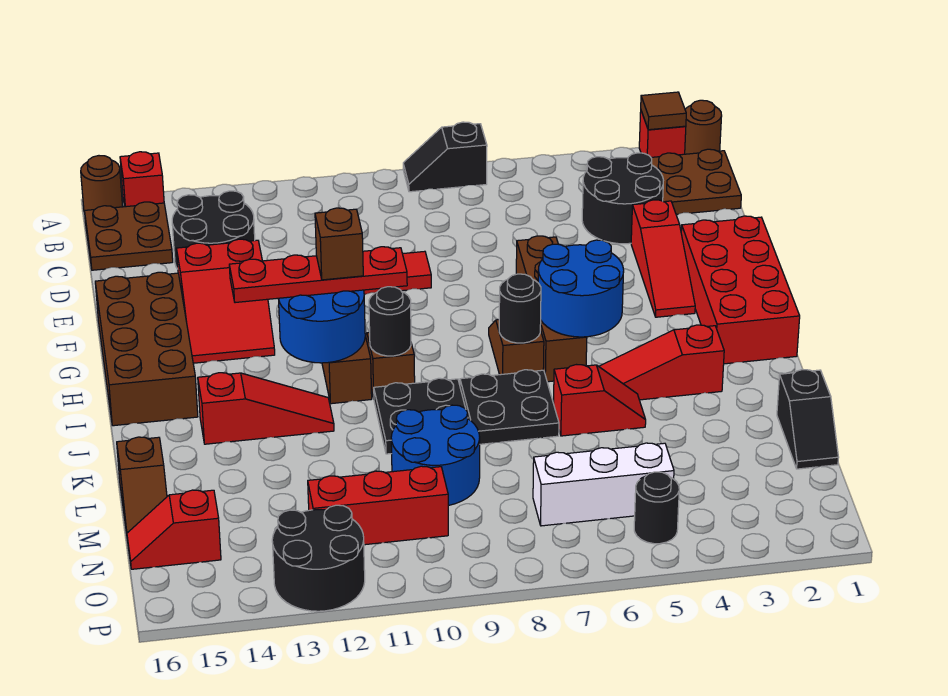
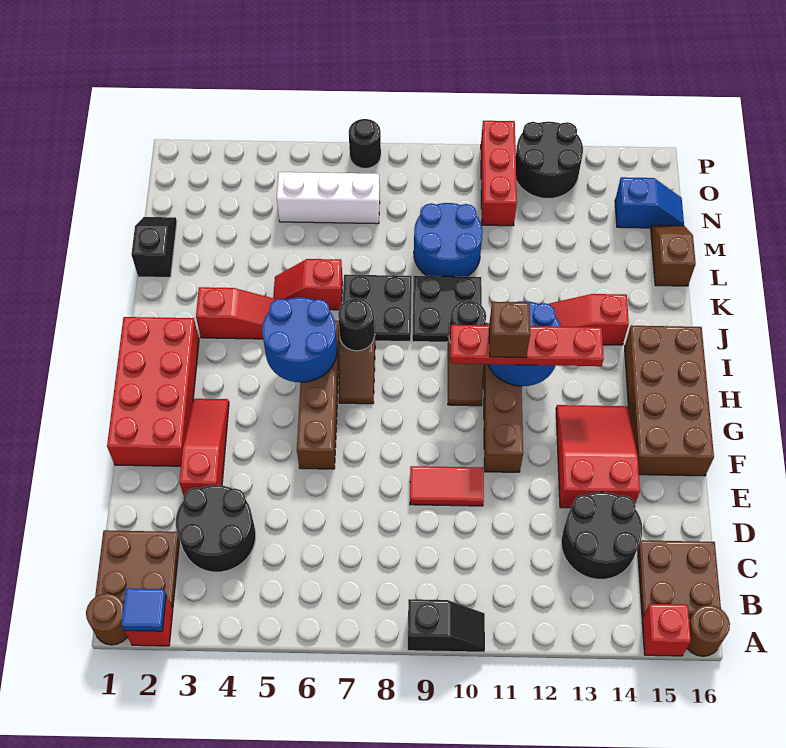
brown tile A2 level 2 -> blue tile A2 level 2
black slope A7:A8 level 1 top 7 -> black slope A9:A10 level 1 top 9
red brick N10:N12 level 1 -> red brick N11:P11 level 1
red slope N15:N16 level 1 top 15 -> blue slope N15:N16 level 1 top 15
black round brick O5 level 1 -> black round brick P7 level 1

